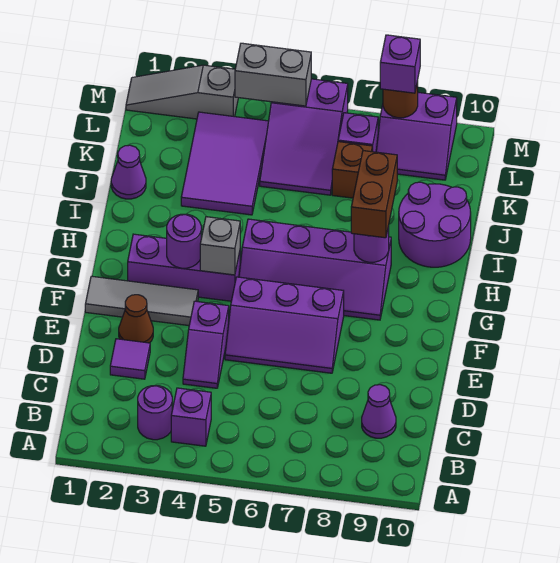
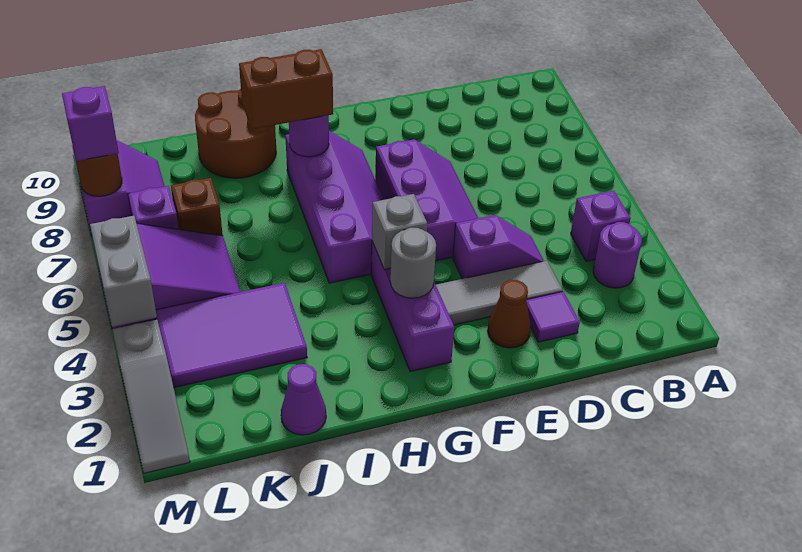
purple cone C9 level 1 -> none
grey tile F1:F3 level 1 -> grey tile D3:F3 level 1
purple round brick G3 level 2 -> grey round brick G3 level 2
purple round brick I9:J10 level 1 -> brown round brick I9:J10 level 1

